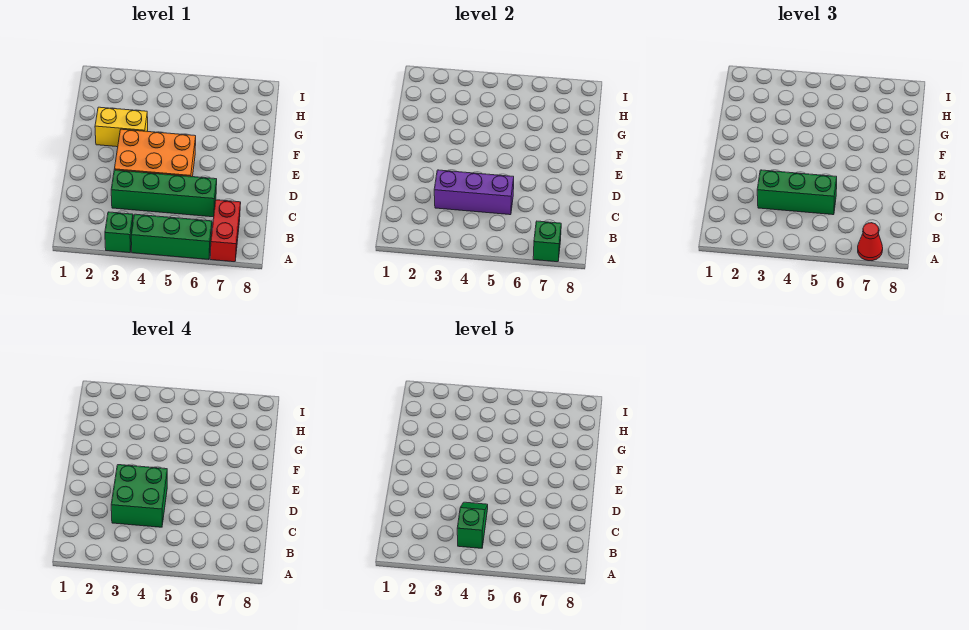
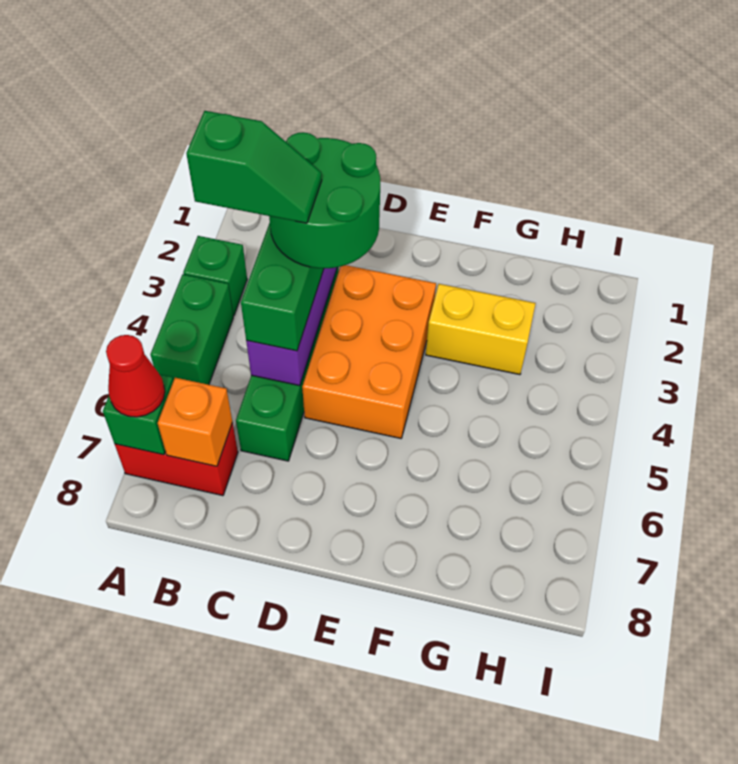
green brick A4:A6 level 1 -> green brick A4:A5 level 1
none -> orange brick B7 level 2
green brick C3:D4 level 4 -> green round brick C3:D4 level 4
yellow brick F2:F3 level 1 -> yellow brick F3:G3 level 1

